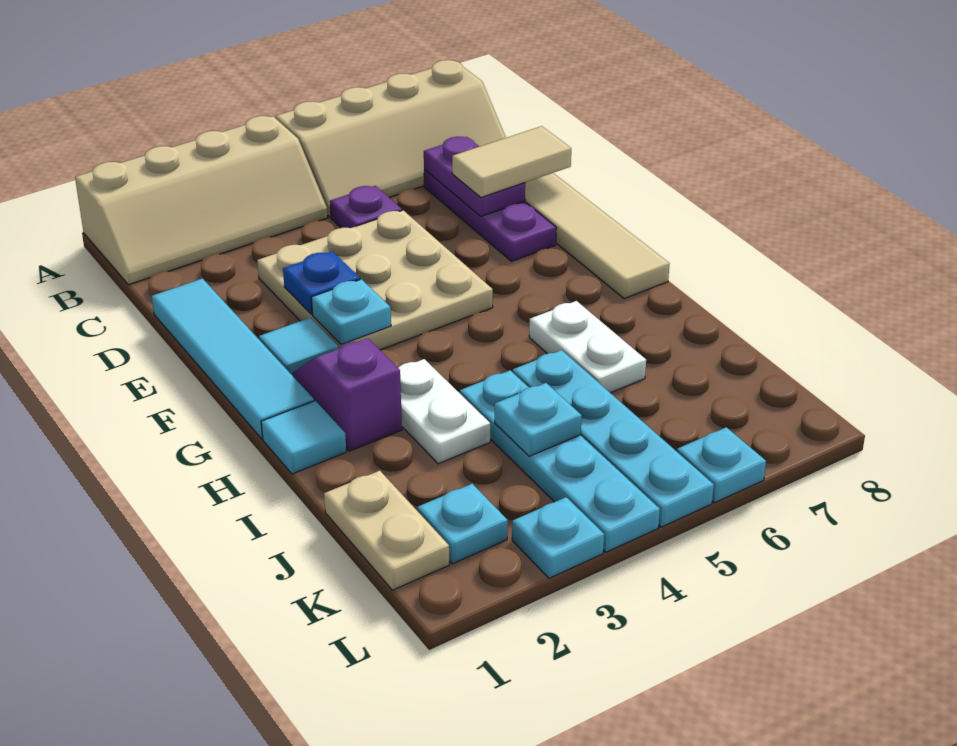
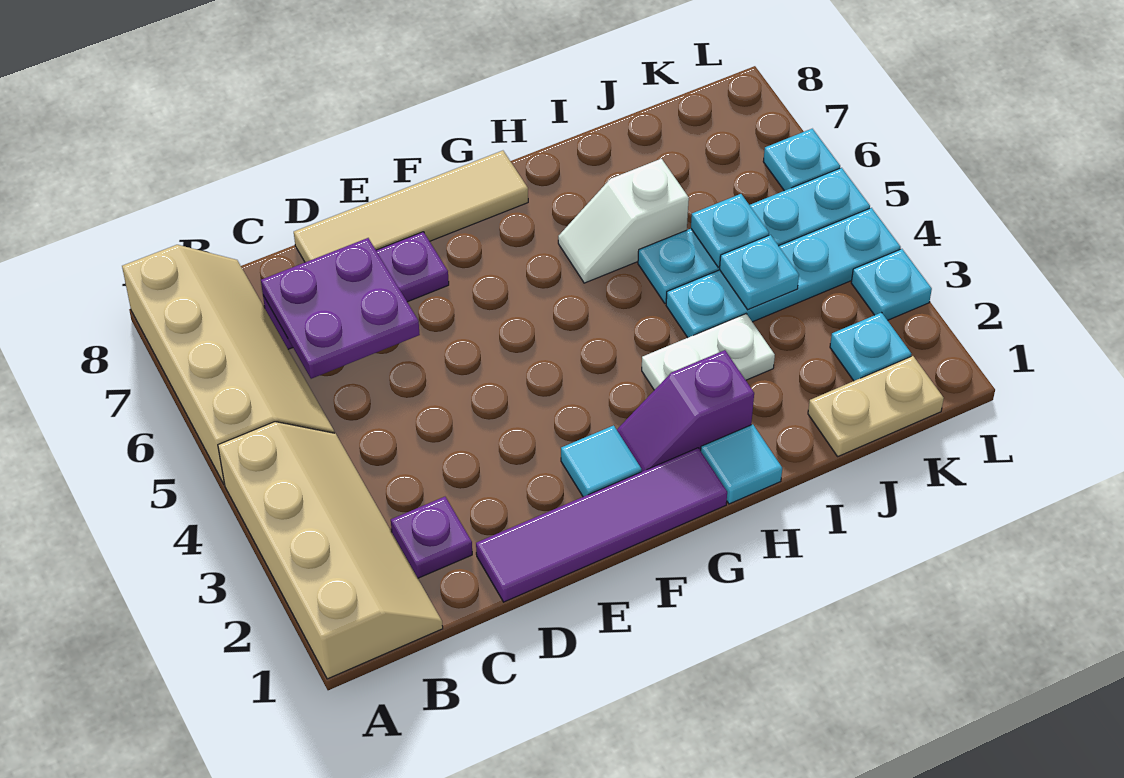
purple plate C5 level 1 -> purple plate C2 level 1
purple plate C7:D7 level 2 -> purple plate C6:D7 level 2
cyan tile D1:G1 level 1 -> purple tile D1:G1 level 1
tan plate D3:F5 level 1 -> none
tan tile D7:D8 level 3 -> none
blue plate E3 level 2 -> none
cyan plate F3 level 2 -> cyan plate J5 level 2
white plate H6:I6 level 1 -> white slope H6:I6 level 1 top I

